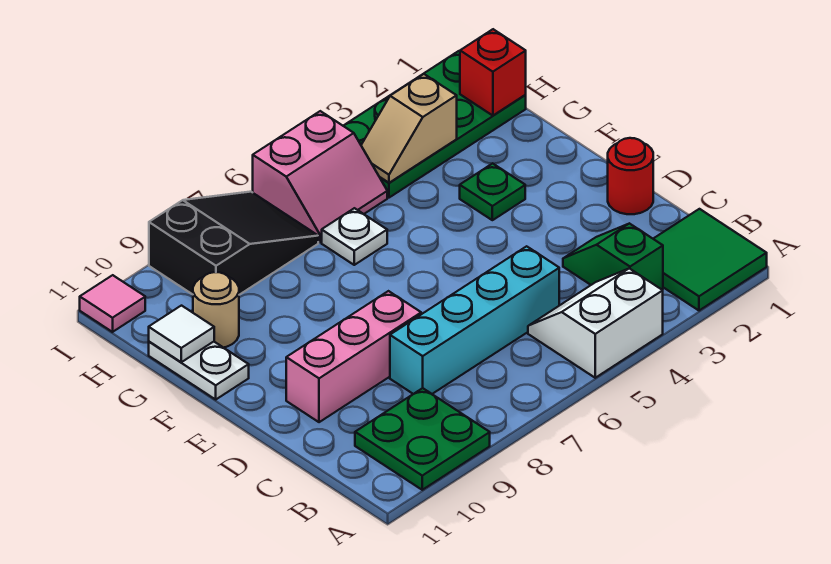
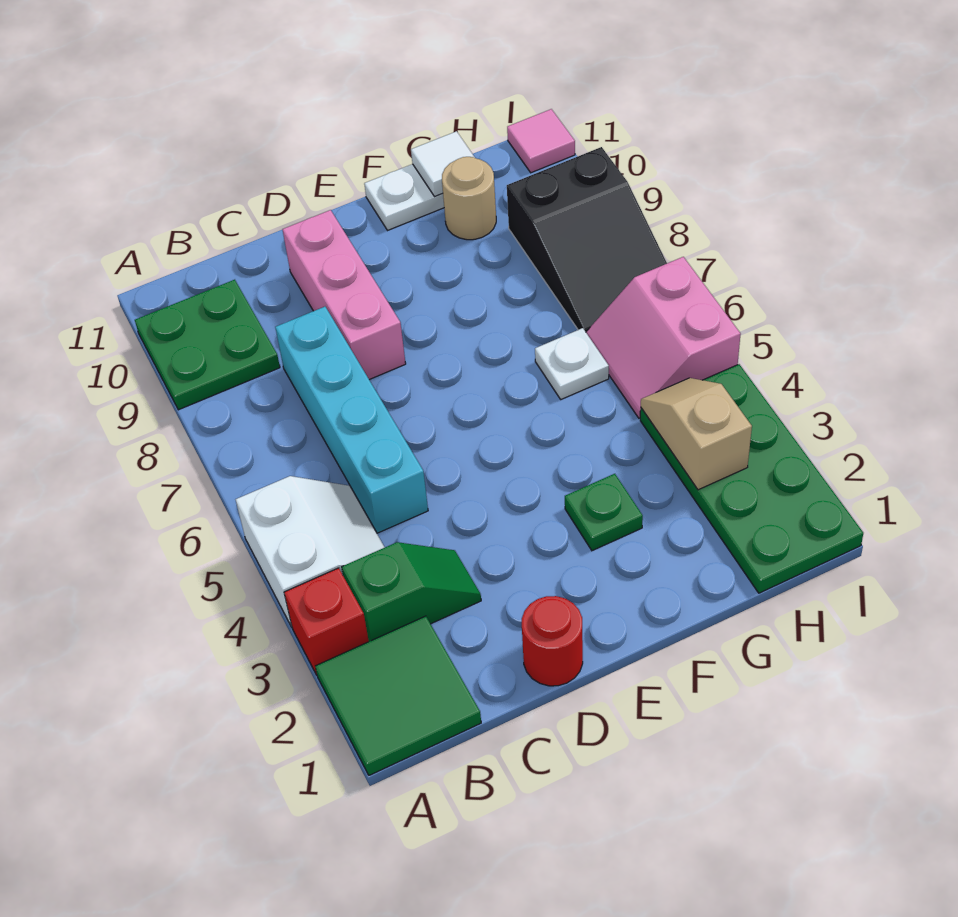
red brick H1 level 2 -> red brick A3 level 1

